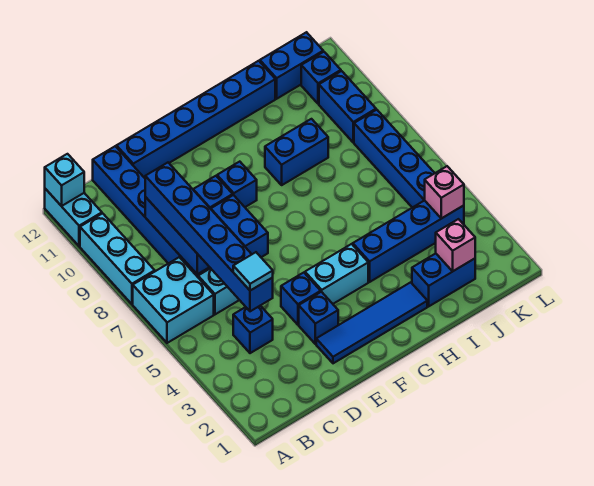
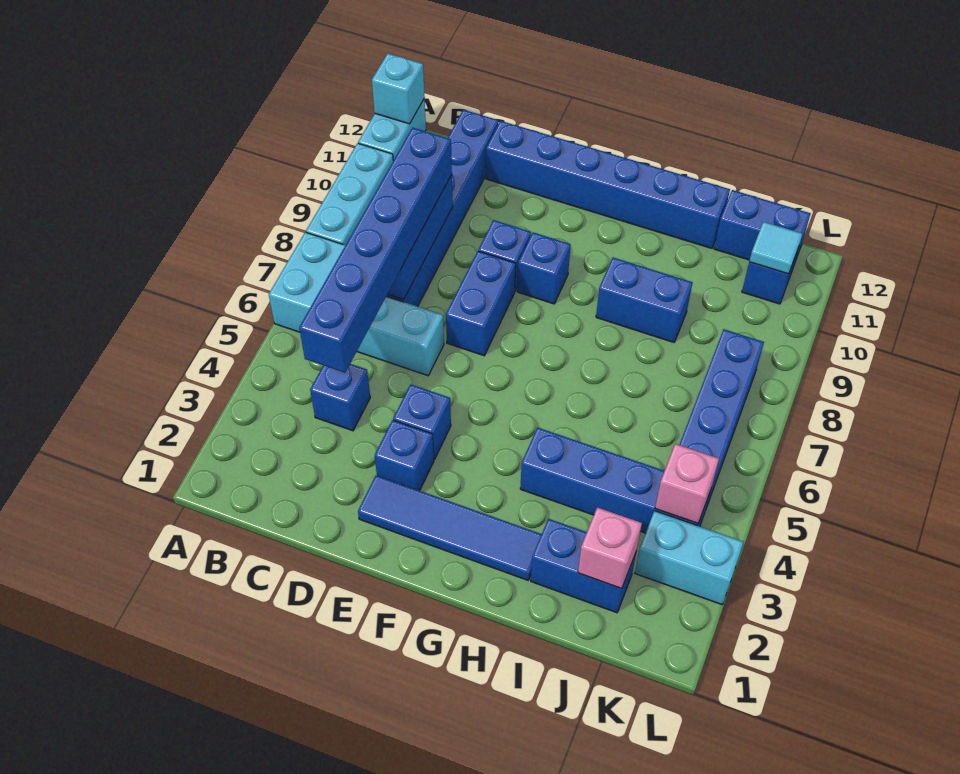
cyan tile C4 level 4 -> cyan tile K11 level 2
cyan brick F4:G4 level 1 -> cyan brick K3:L3 level 1
blue brick K9:K10 level 1 -> none

